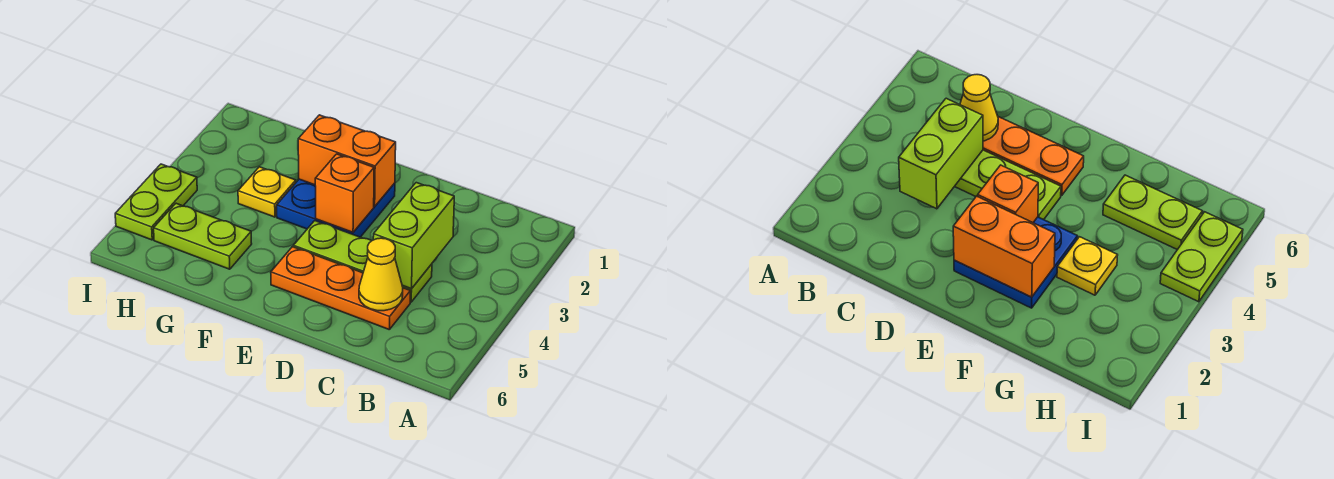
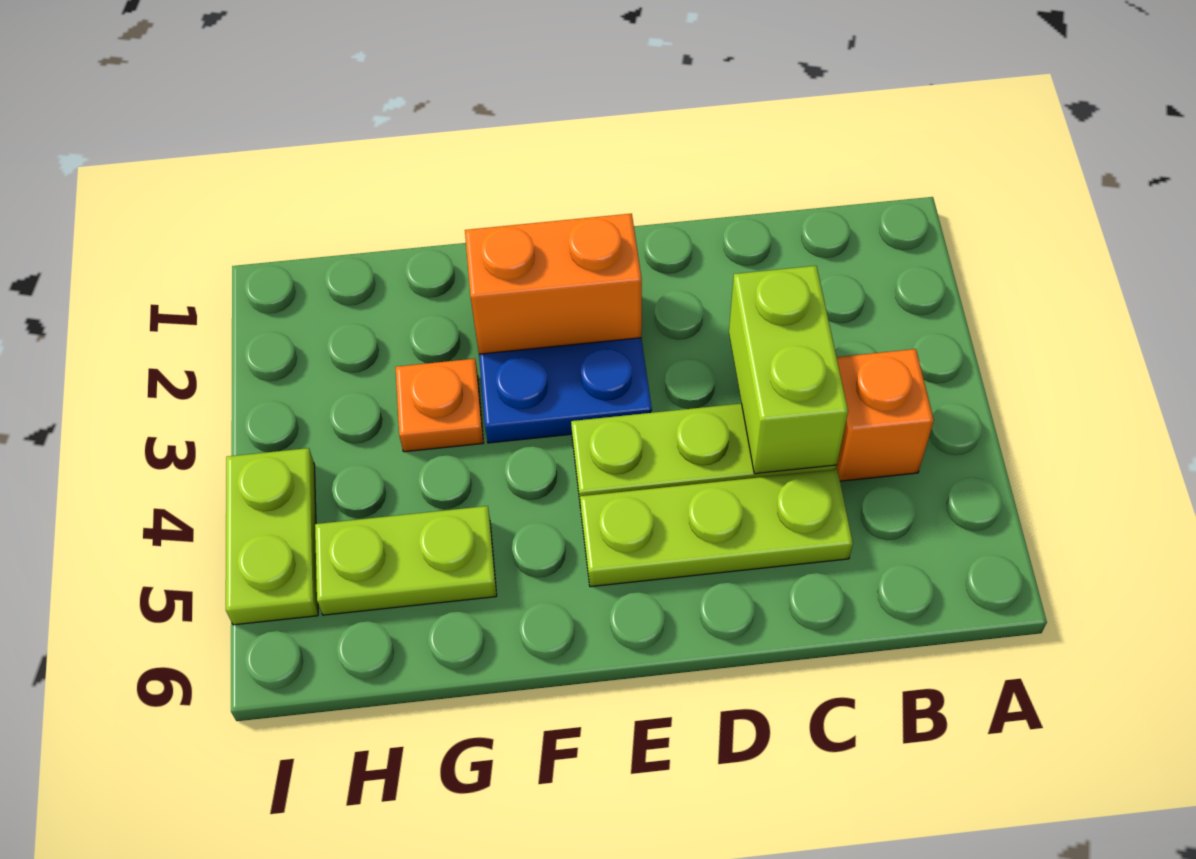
orange plate C5:E5 level 1 -> lime plate C5:E5 level 1
yellow cone C5 level 2 -> none
orange brick E3 level 2 -> orange brick B4 level 1
yellow plate G3 level 1 -> orange plate G3 level 1

